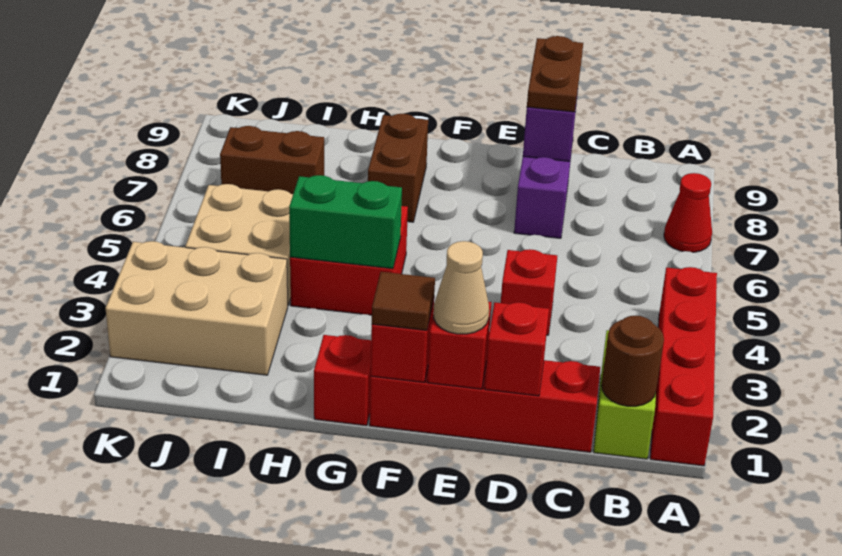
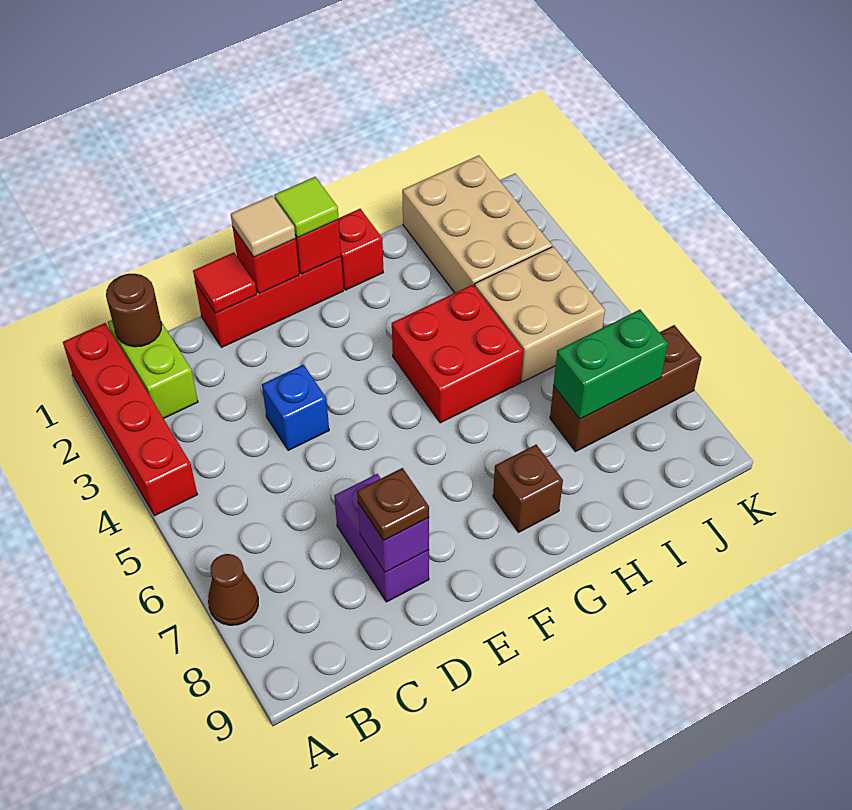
red cone A7 level 1 -> brown cone A7 level 1
red brick C1:F1 level 1 -> red brick D1:F1 level 1
red brick D1 level 2 -> red tile D1 level 2
red brick D4 level 1 -> blue brick D4 level 1
brown plate D8:D9 level 3 -> brown plate D8 level 3
tan cone E1 level 3 -> tan tile E1 level 3
brown tile F1 level 3 -> lime tile F1 level 3
green brick G4:H4 level 2 -> green brick I7:J7 level 2
brown brick G7:G8 level 1 -> brown brick G8 level 1
tan brick I2:K3 level 1 -> tan brick I1:J3 level 1
brown brick I7:J7 level 1 -> brown brick I7:K7 level 1

